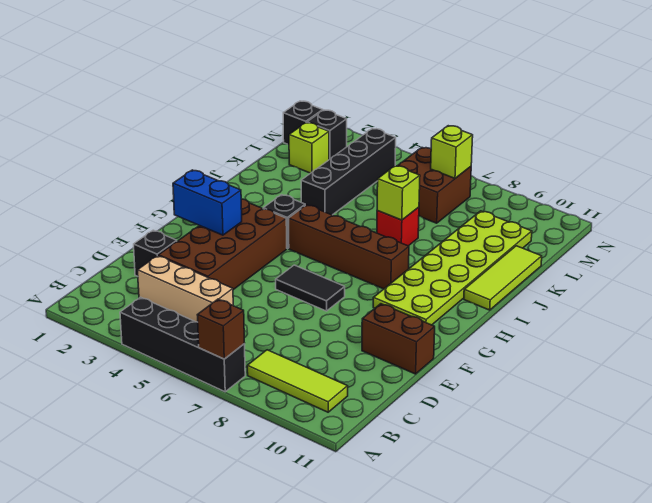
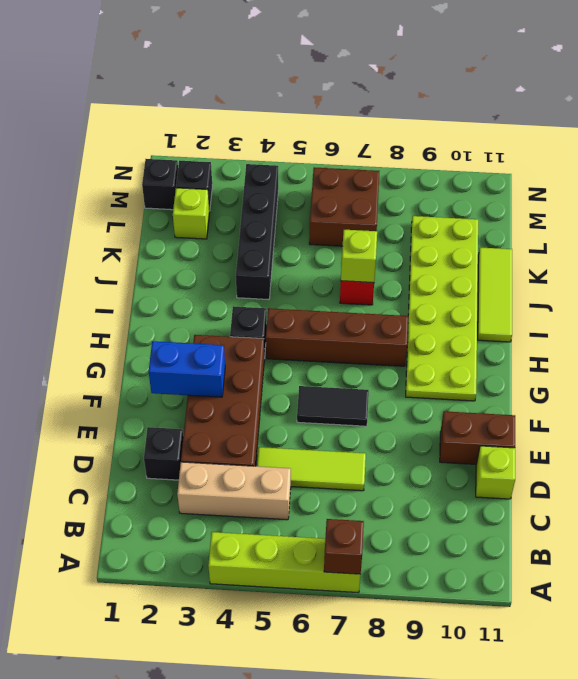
black brick A4:A7 level 1 -> lime brick A4:A7 level 1
lime tile B8:B10 level 1 -> lime tile D5:D7 level 1
lime brick M7 level 2 -> lime brick D11 level 1

